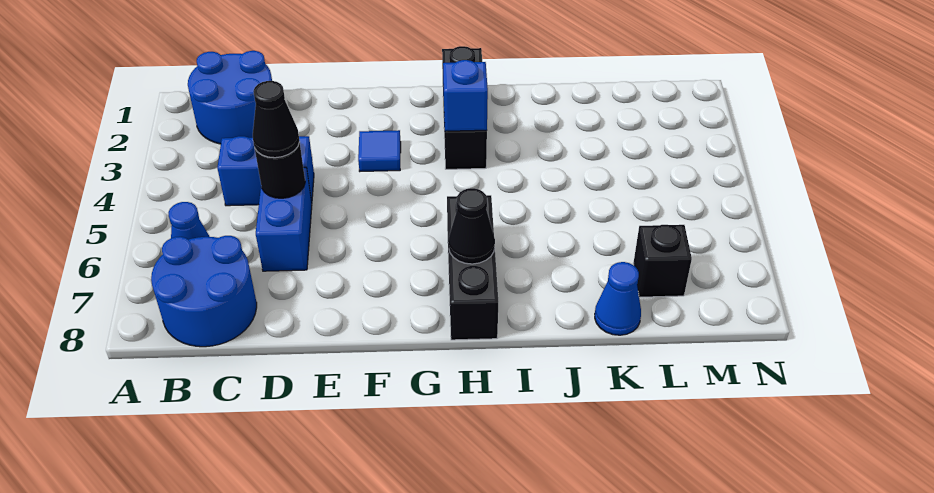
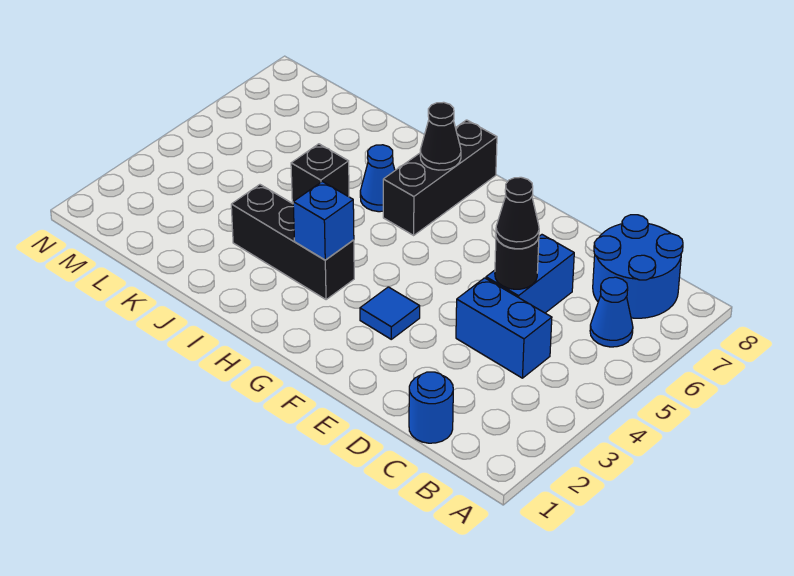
blue round brick B1:C2 level 1 -> blue round brick C1 level 1
black brick H1:H3 level 1 -> black brick H3:J3 level 1
blue cone K8 level 1 -> blue cone I6 level 1
black brick L7 level 1 -> black brick J5 level 1

